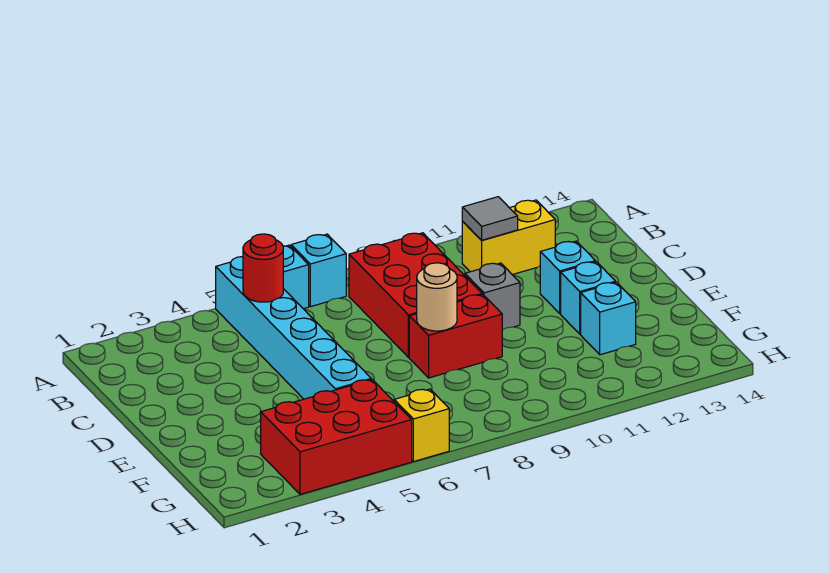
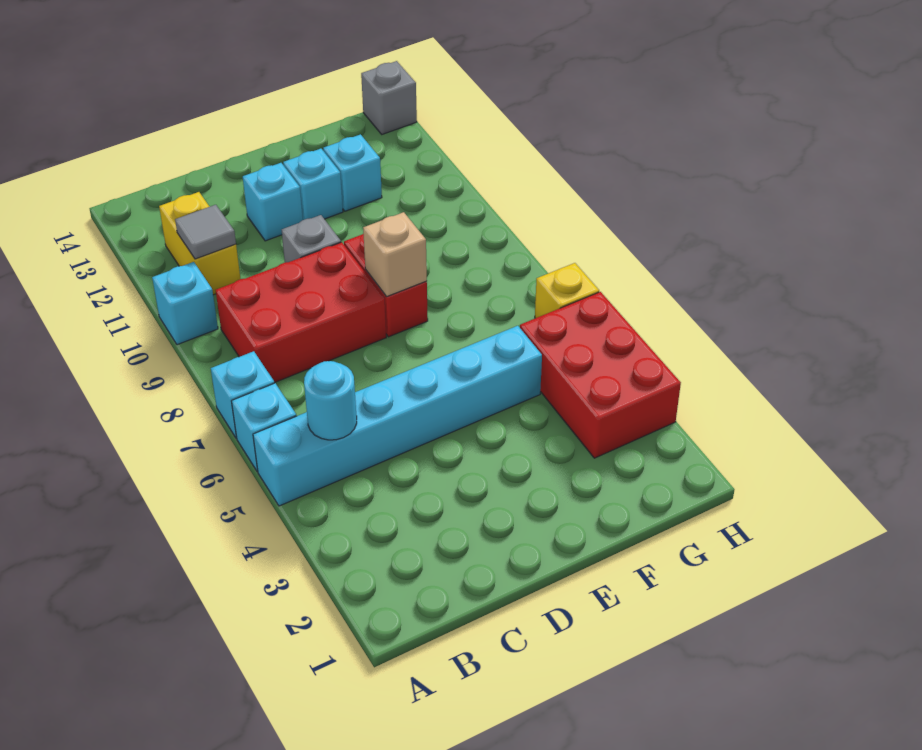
none -> cyan brick A10 level 1
red round brick B5 level 2 -> cyan round brick B5 level 2
tan round brick E8 level 2 -> tan brick E8 level 2
none -> grey brick H14 level 1

